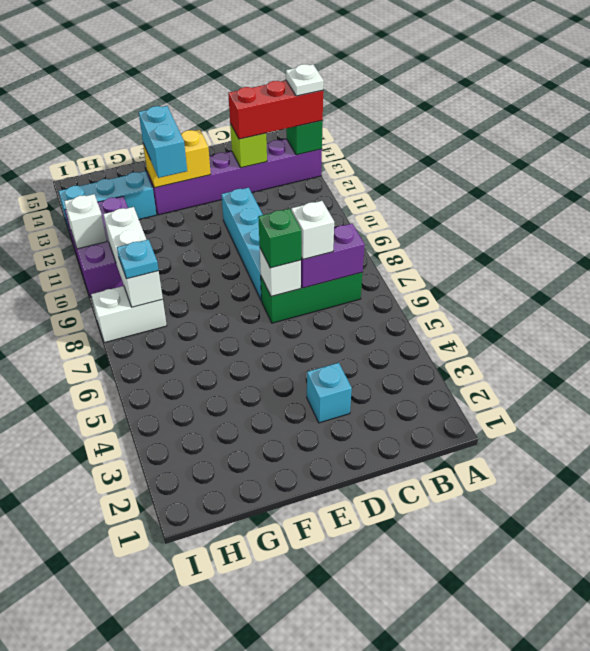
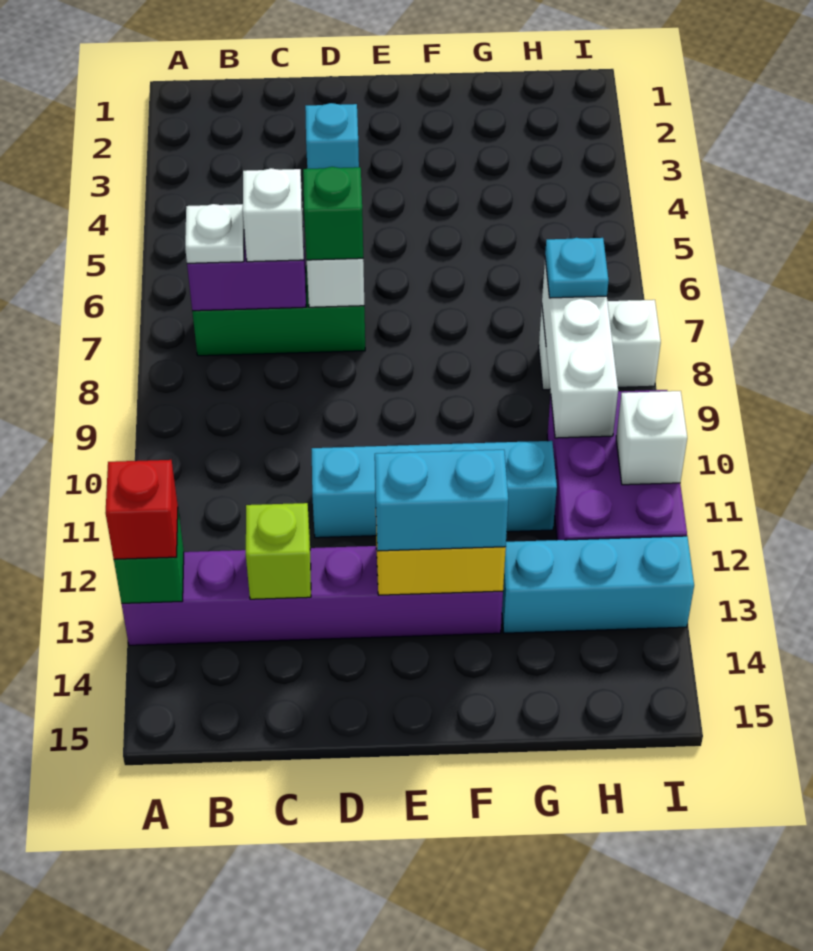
red brick A13:C13 level 3 -> red brick A13 level 3
white plate A13 level 4 -> white plate B7 level 3
cyan brick D8:D11 level 1 -> cyan brick D11:G11 level 1
cyan brick F12:F13 level 3 -> cyan brick E13:F13 level 3

